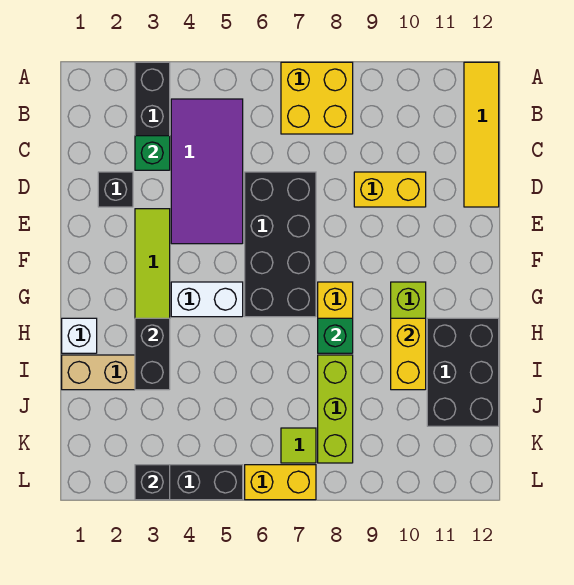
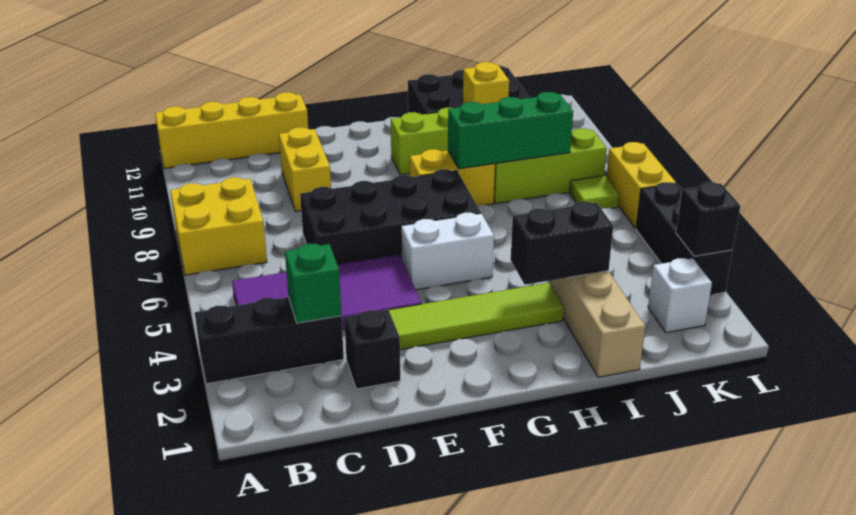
yellow tile A12:D12 level 1 -> yellow brick A12:D12 level 1
white brick G4:G5 level 1 -> white brick F5:G5 level 1
white brick H1 level 1 -> white brick K2 level 1
green brick H8 level 2 -> green brick H8:J8 level 2
yellow brick H10:I10 level 2 -> yellow brick I10 level 2

